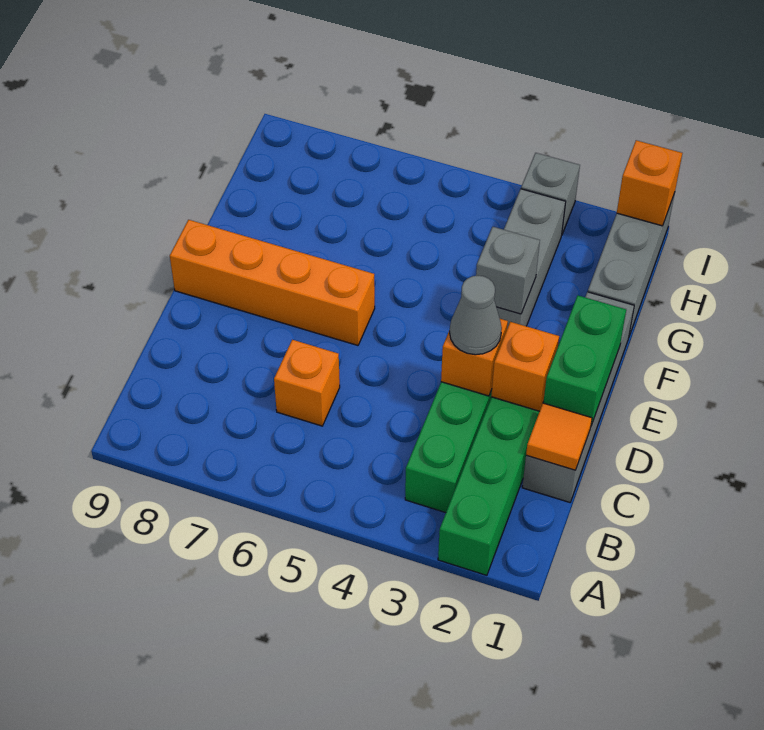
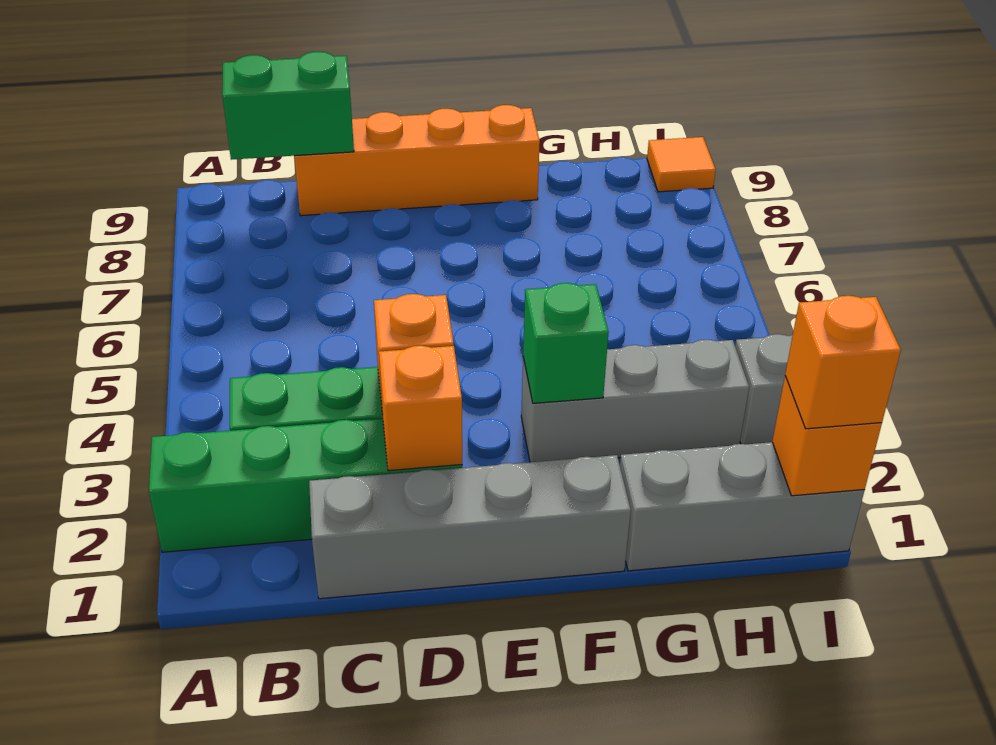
orange tile C1 level 2 -> orange tile I9 level 1
orange brick C6 level 1 -> orange brick I1 level 3
green brick D1:E1 level 2 -> green brick B9:C9 level 2
grey cone D3 level 3 -> none
orange brick E6:E9 level 1 -> orange brick C9:F9 level 1
grey brick F3 level 2 -> green brick F3 level 2

